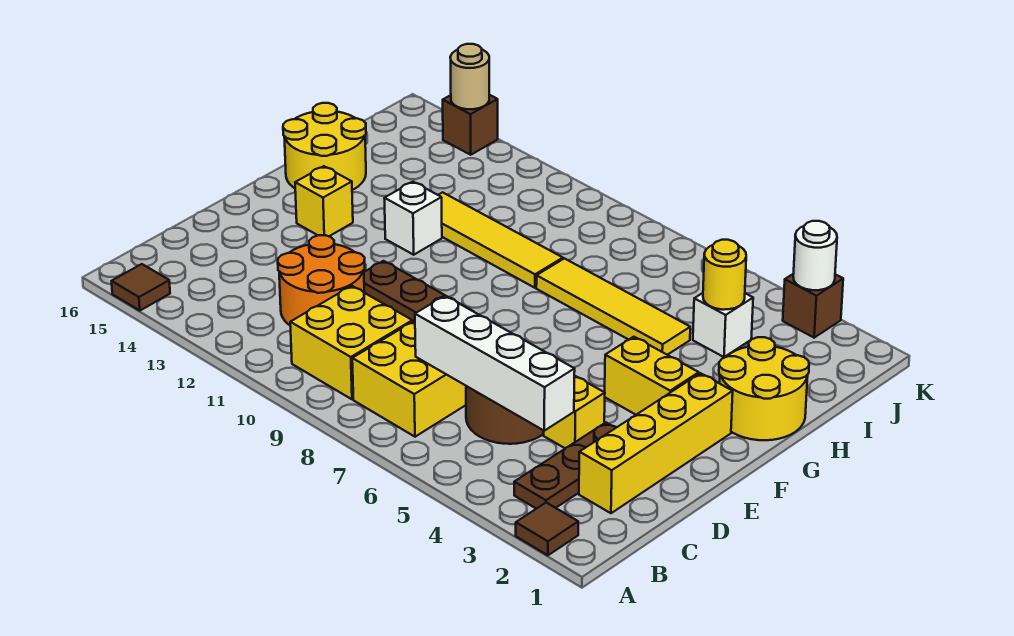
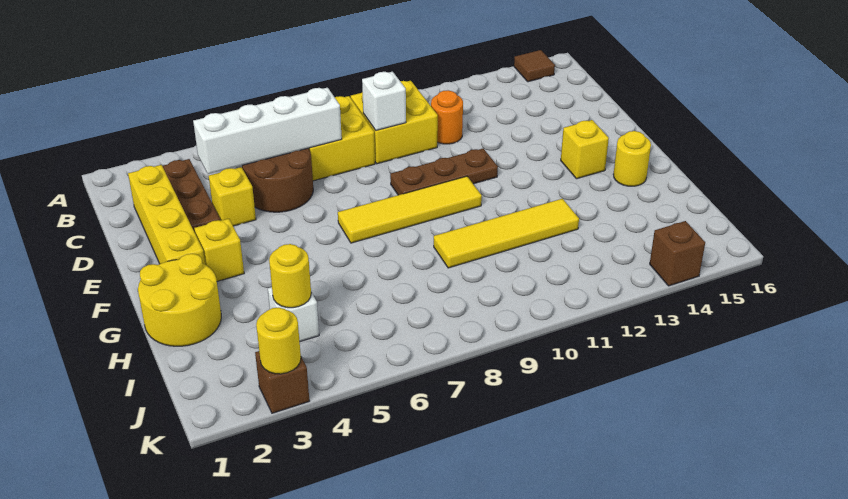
brown tile A2 level 1 -> none
orange round brick C11:D12 level 1 -> orange round brick C11 level 1
yellow brick F3:F4 level 1 -> yellow brick F3 level 1
white brick G12 level 1 -> white brick C9 level 2
yellow round brick G15:H16 level 1 -> yellow round brick G15 level 1
yellow tile H5:H8 level 1 -> yellow tile F7:F10 level 1
white round brick K3 level 2 -> yellow round brick K3 level 2
tan round brick K14 level 2 -> none

